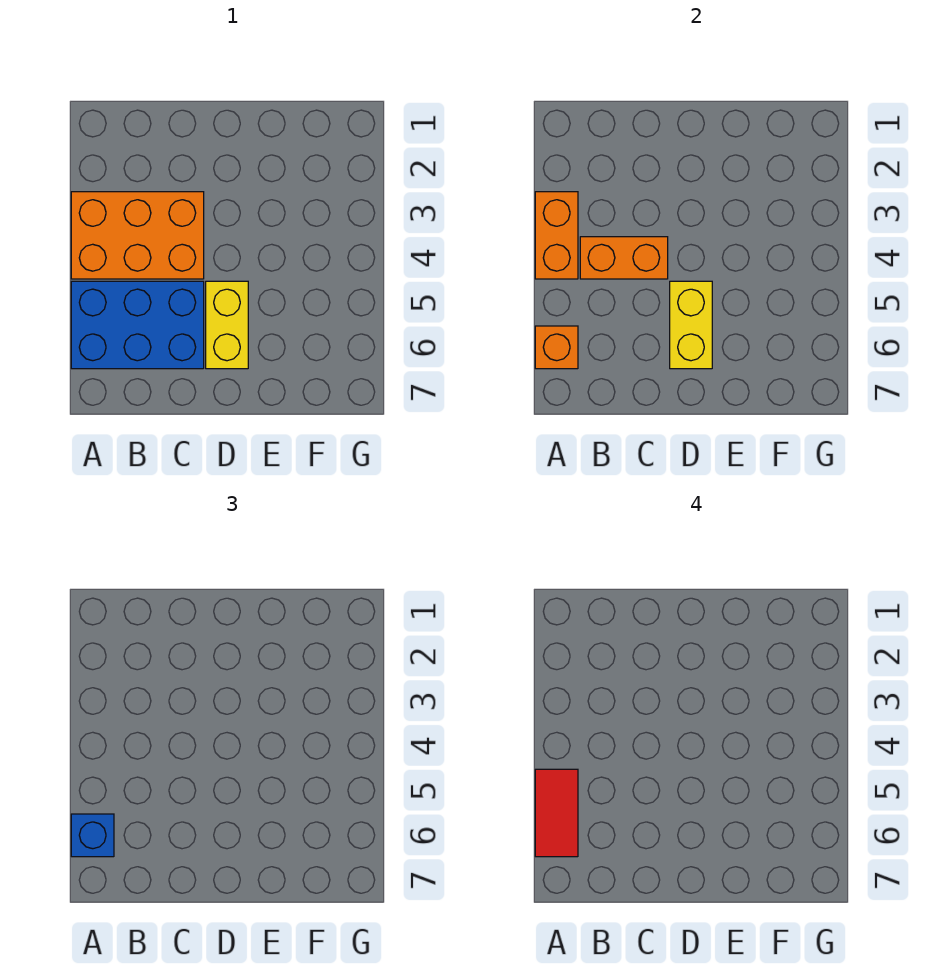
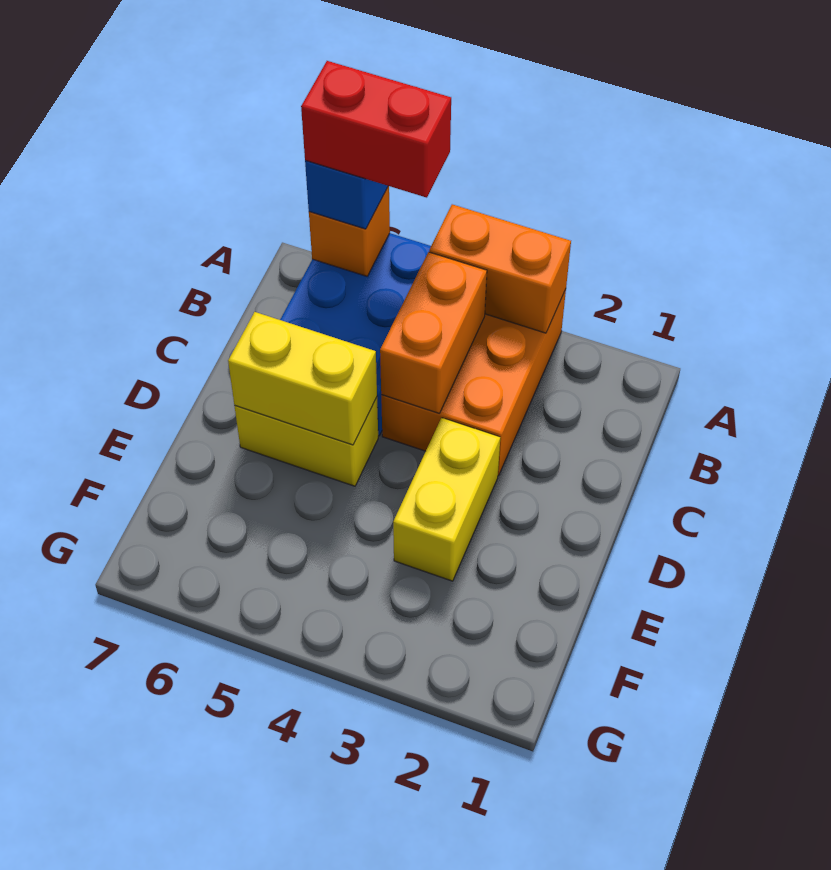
red tile A5:A6 level 4 -> red brick A5:A6 level 4
none -> yellow brick D3:E3 level 1

